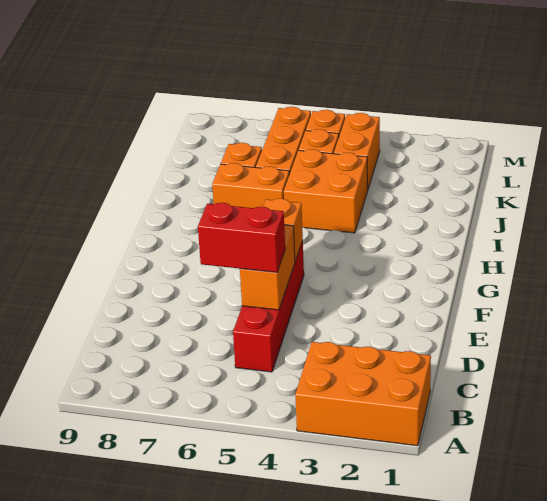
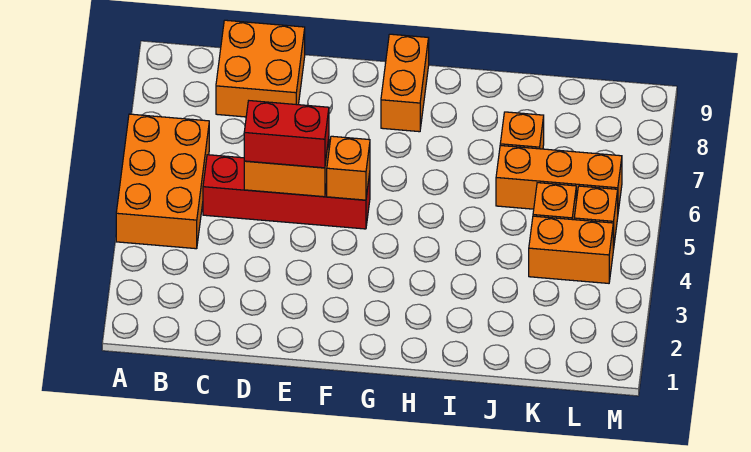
orange brick A1:B3 level 1 -> orange brick A4:B6 level 1
red brick D5:D6 level 3 -> red brick D5:E5 level 3
orange brick I4:J5 level 1 -> orange brick C8:D9 level 1
orange brick I6:I7 level 1 -> orange brick G8:G9 level 1

